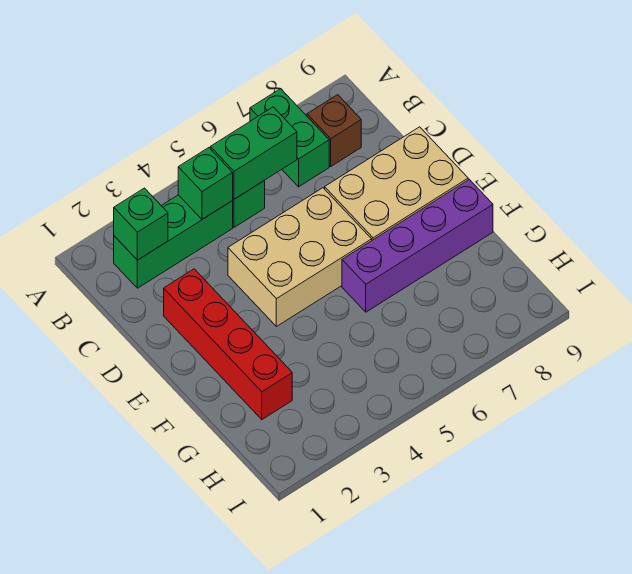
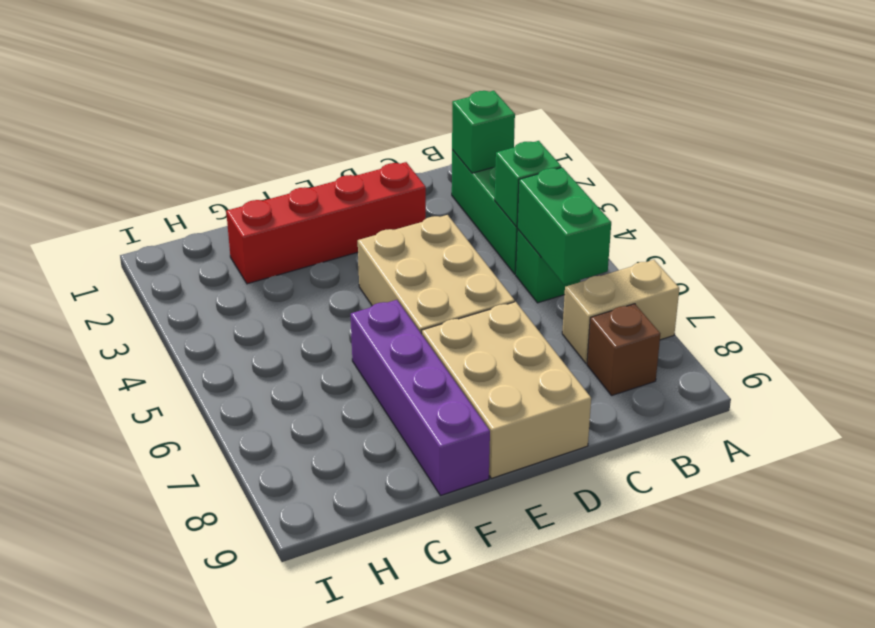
green brick A7:B7 level 1 -> tan brick A7:B7 level 1

